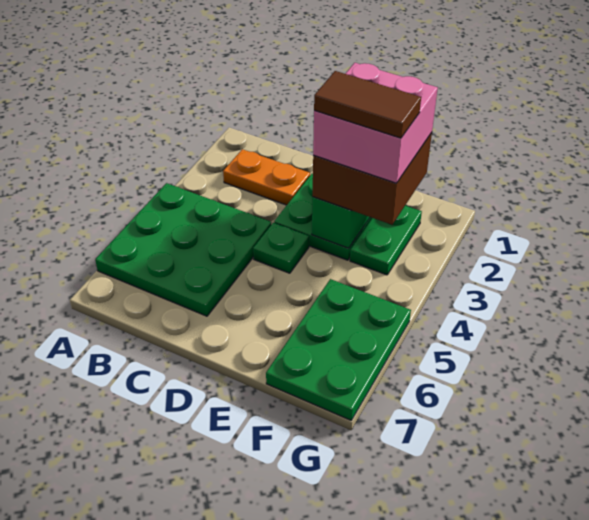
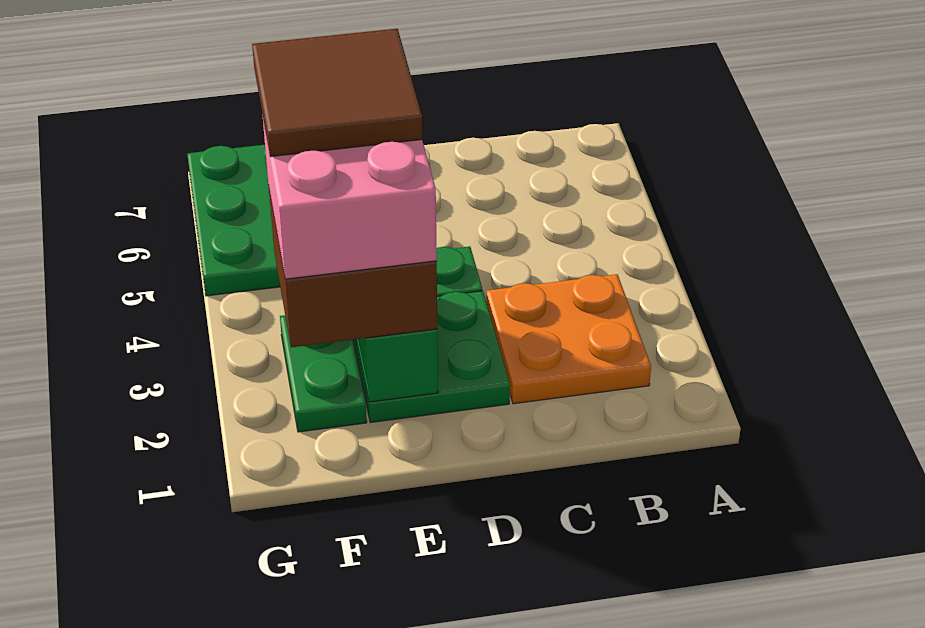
green plate A4:C6 level 1 -> none
orange plate B2:C2 level 1 -> orange plate B2:C3 level 1
brown tile E3:F3 level 5 -> brown tile E3:F4 level 5

